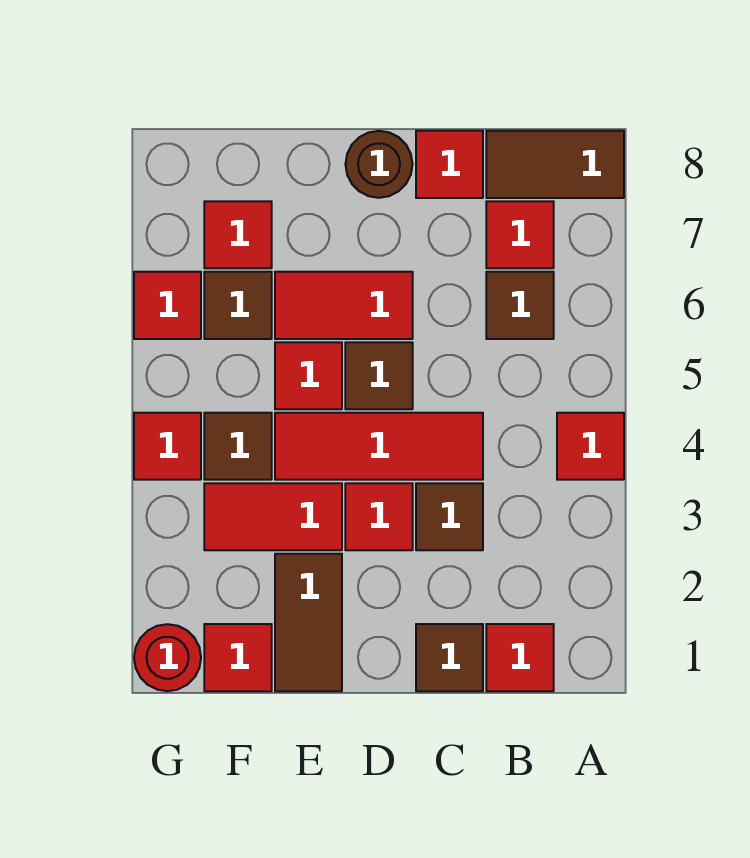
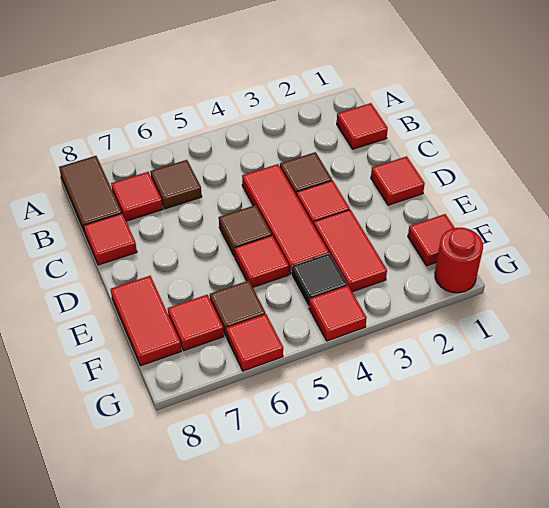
red tile A4 level 1 -> red tile D1 level 1
brown tile C1 level 1 -> none
red tile D6:E6 level 1 -> red tile E8:F8 level 1
brown round brick D8 level 1 -> none
brown tile E1:E2 level 1 -> none
brown tile F4 level 1 -> black tile F4 level 1

